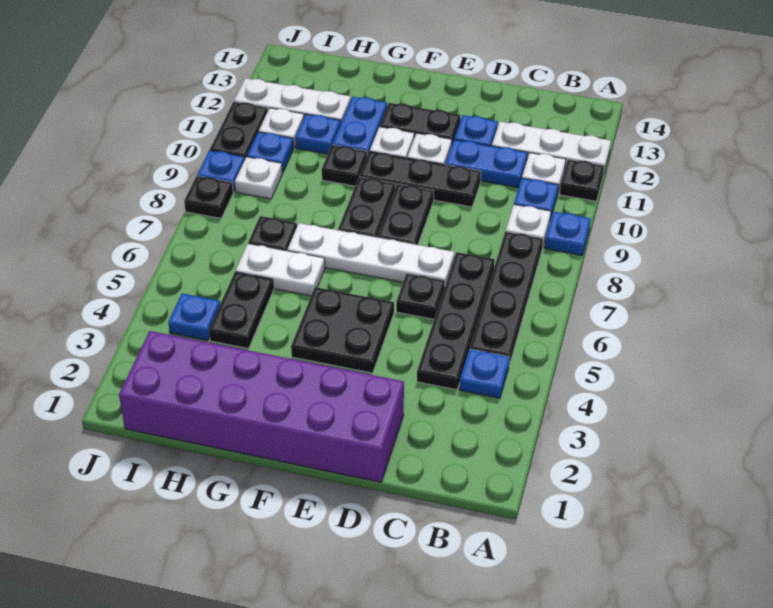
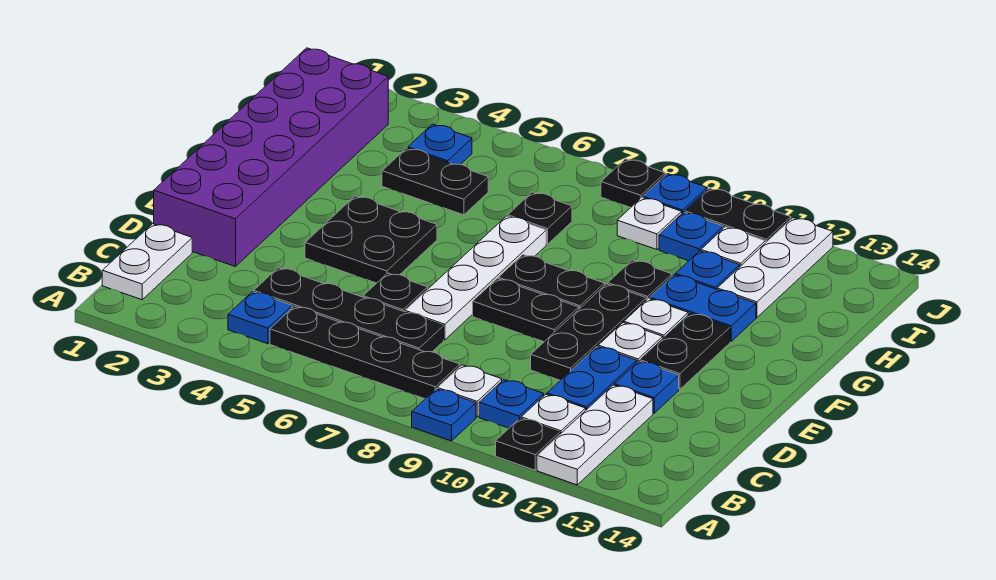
white plate G6:H6 level 1 -> white plate B1:C1 level 1

